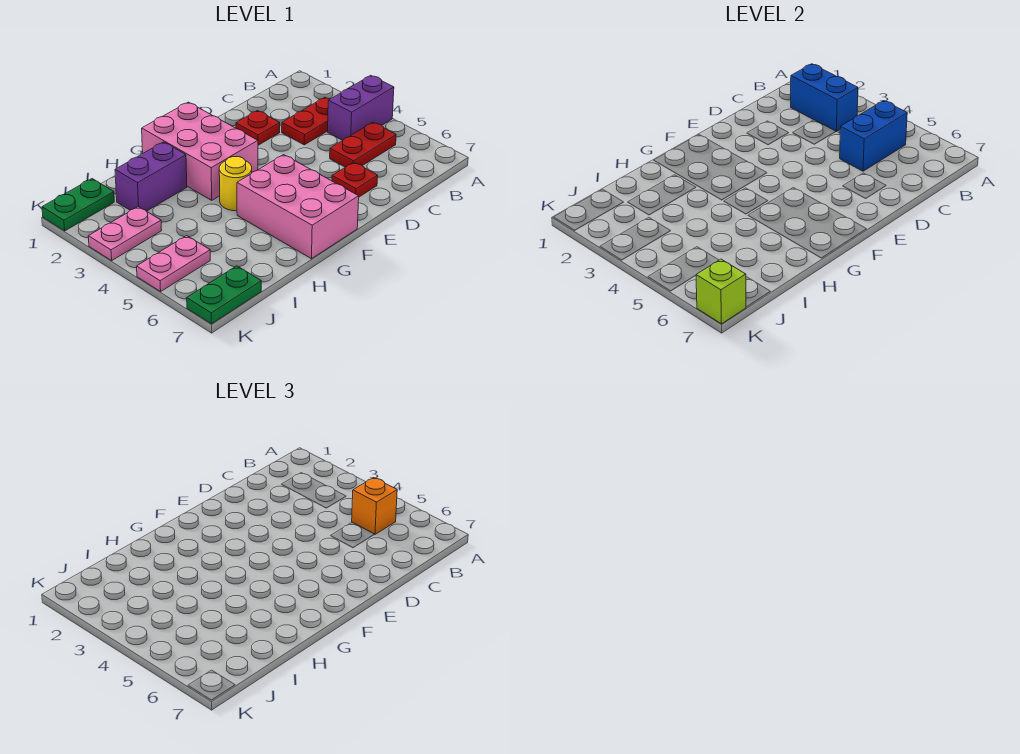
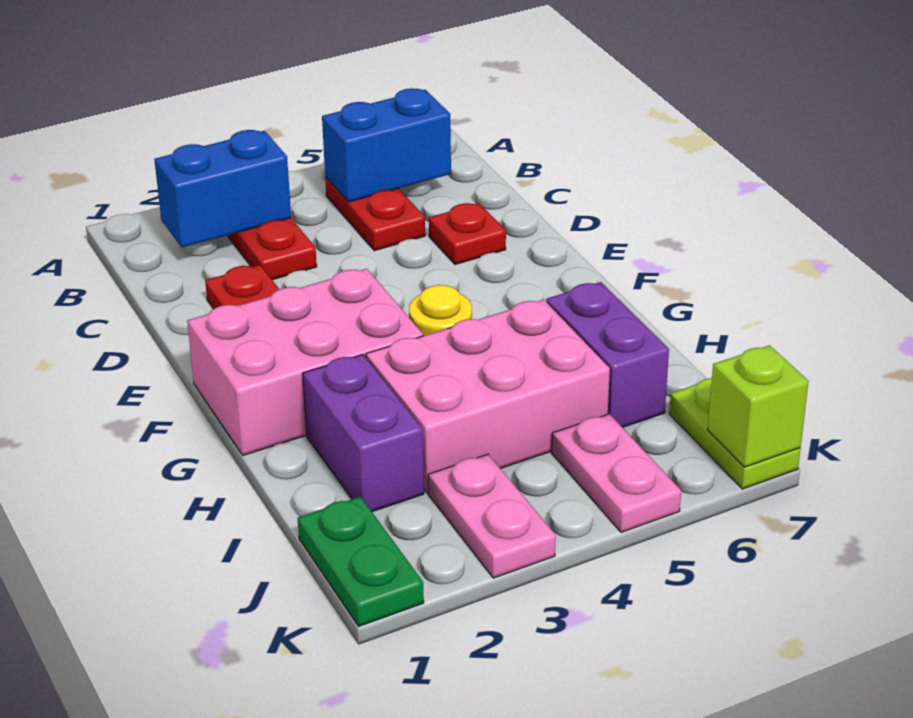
purple brick A4:B4 level 1 -> purple brick H6:I6 level 1
blue brick B5:C5 level 2 -> blue brick B5:B6 level 2
orange brick B5 level 3 -> none
pink brick F5:G7 level 1 -> pink brick H3:I5 level 1
green plate J7:K7 level 1 -> lime plate J7:K7 level 1

